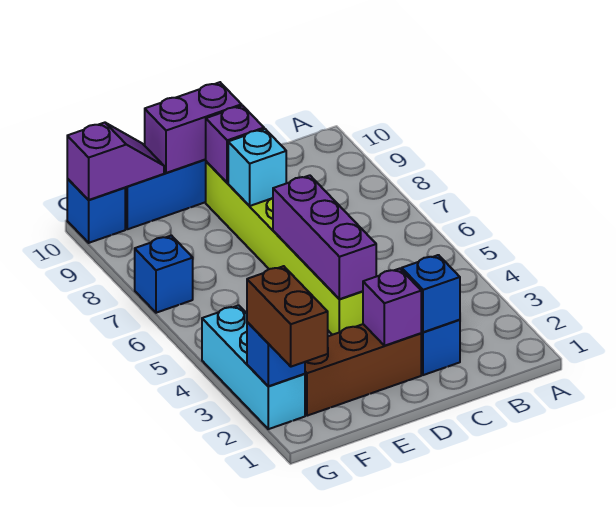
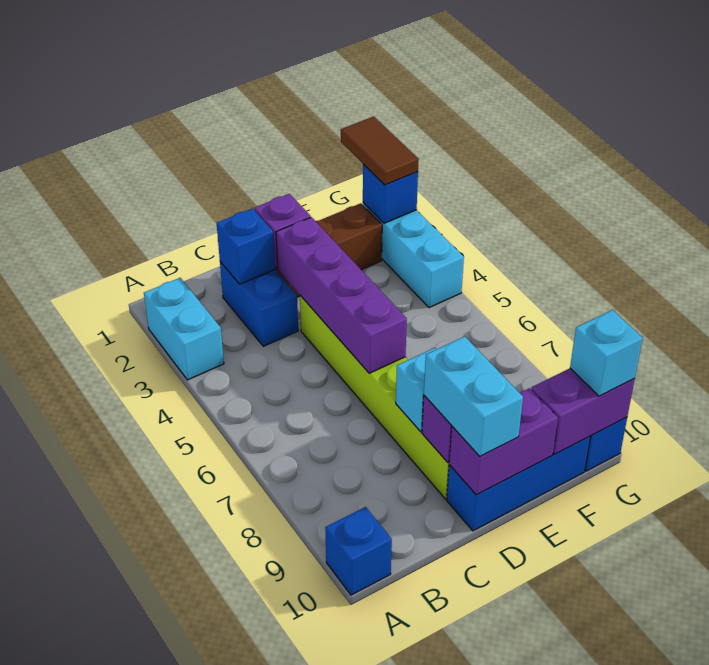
none -> cyan brick A2:A3 level 1
purple brick D4:D6 level 2 -> purple brick D3:D6 level 2
none -> cyan brick D9:D10 level 3
purple slope F10:G10 level 2 top G -> purple brick F10:G10 level 2
brown brick G1:G2 level 3 -> brown tile G1:G2 level 3
blue brick G7 level 1 -> blue brick A10 level 1
none -> cyan brick G10 level 3

